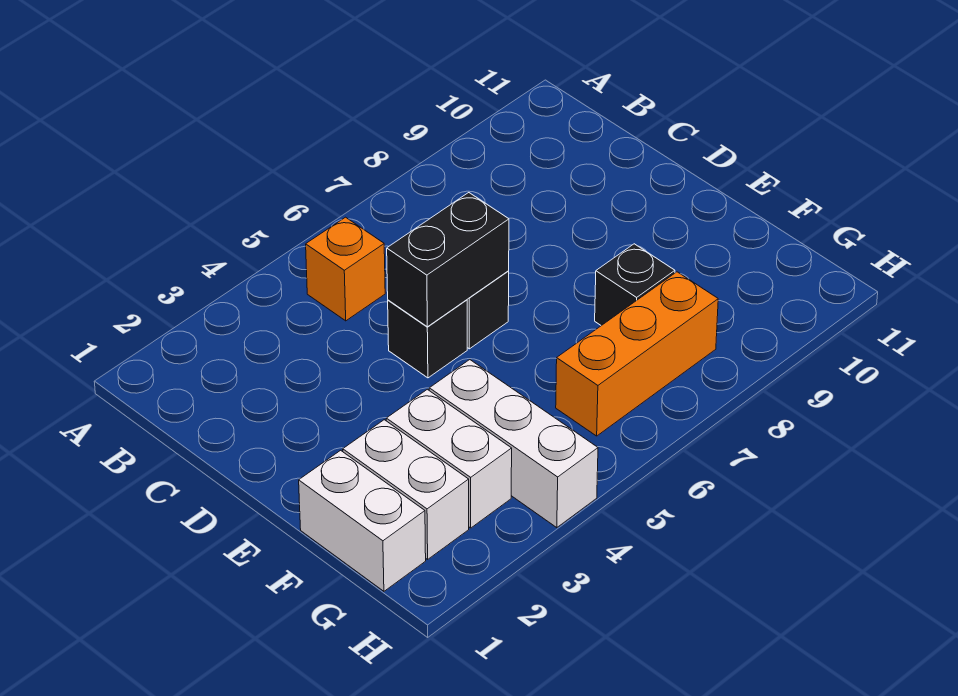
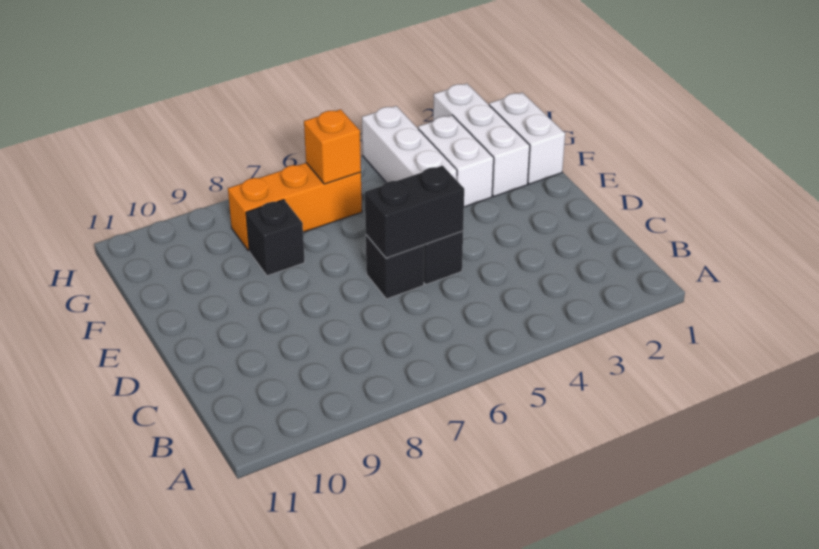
orange brick B5 level 1 -> orange brick G6 level 2
white brick F2:G2 level 1 -> white brick F2:H2 level 1

